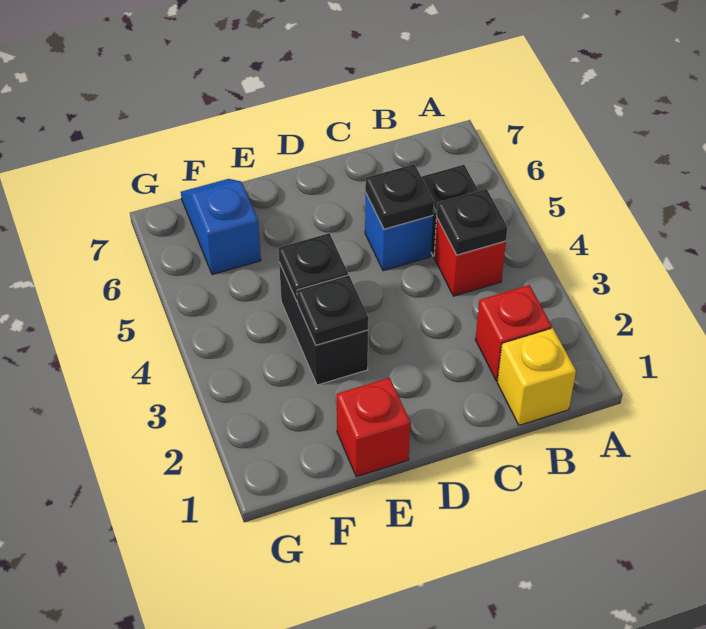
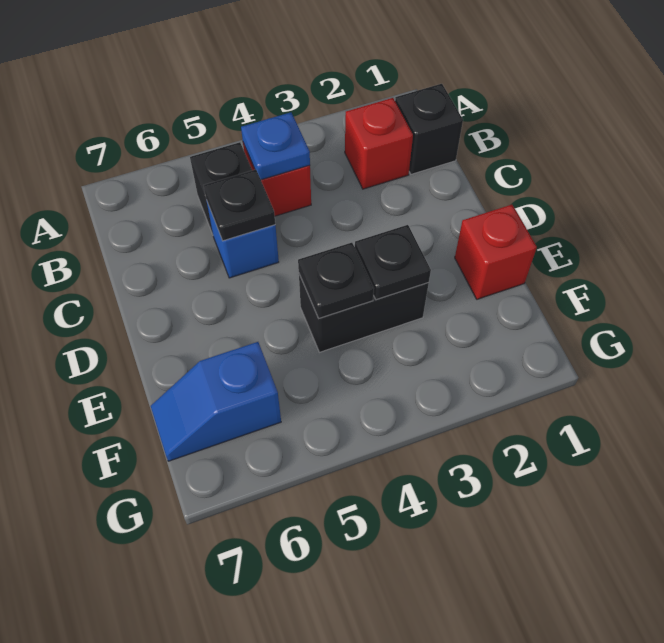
yellow brick B1 level 1 -> black brick B1 level 1
black plate B4 level 2 -> blue plate B4 level 2

